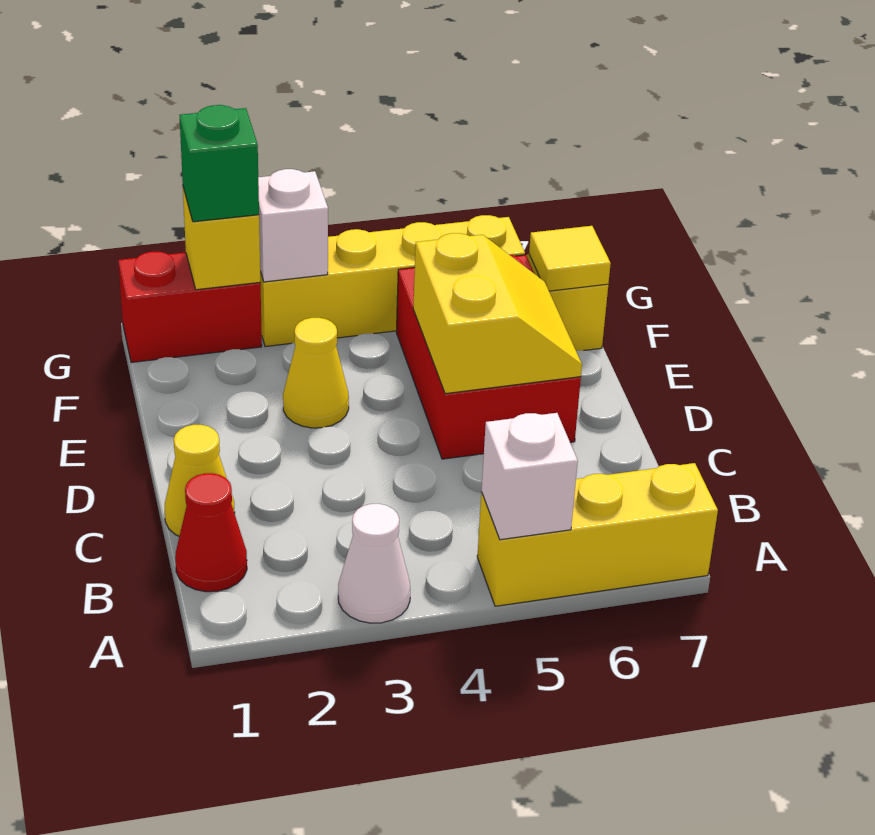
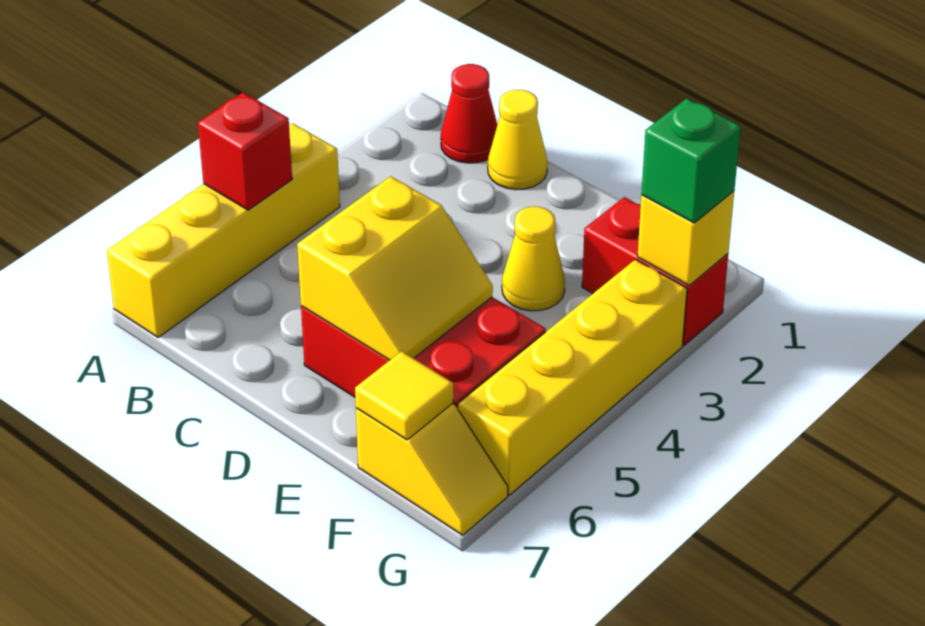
white cone A3 level 1 -> none
yellow brick A5:A7 level 1 -> yellow brick A4:A7 level 1
white brick A5 level 2 -> red brick A5 level 2
yellow slope D5:E6 level 2 top 5 -> yellow slope D5:E6 level 2 top D
red brick G1:G2 level 1 -> red brick F2:G2 level 1
white brick G3 level 2 -> none

